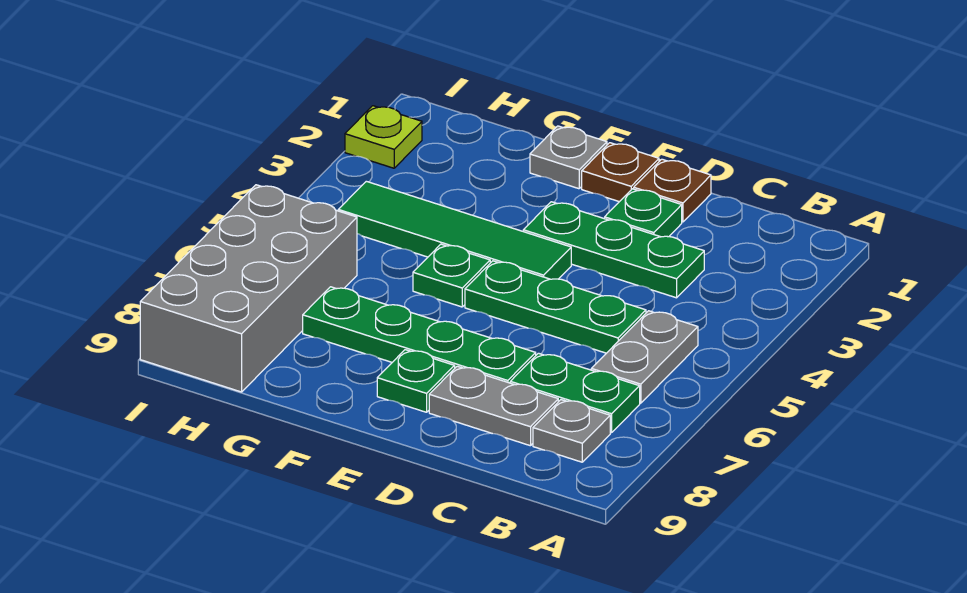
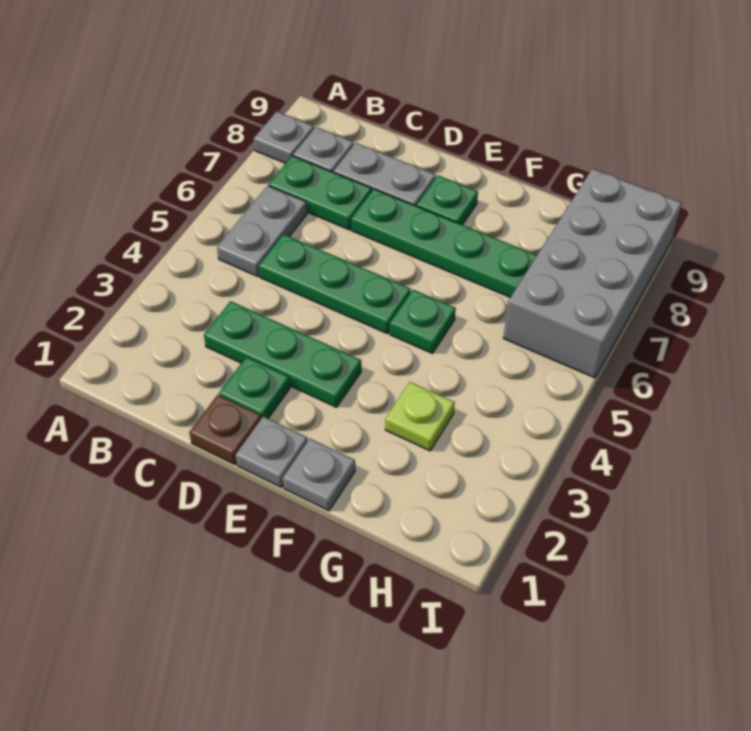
none -> grey plate A8 level 1
brown plate E1 level 1 -> grey plate E1 level 1
green tile E4:H4 level 1 -> none
lime plate I2 level 1 -> lime plate G3 level 1

